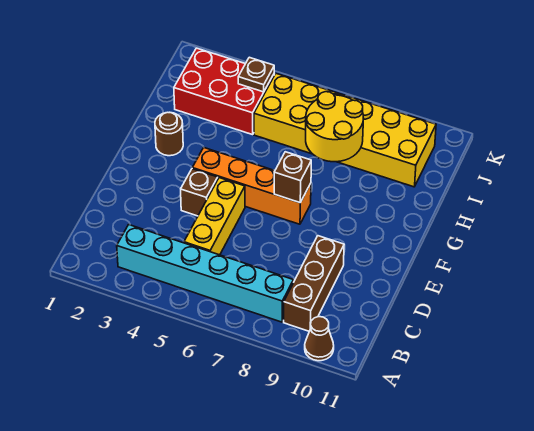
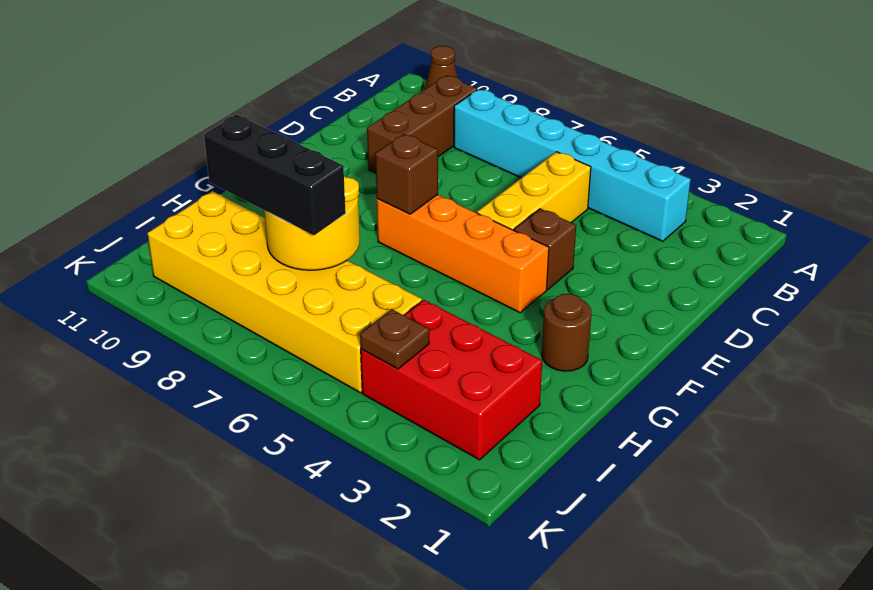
none -> black brick I7:I9 level 3

